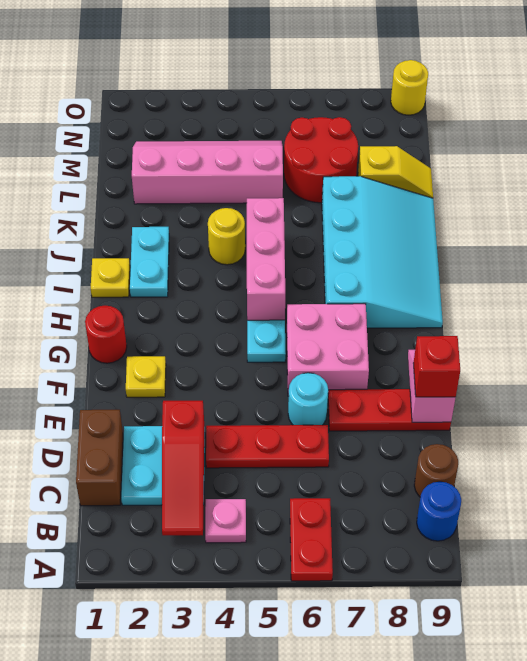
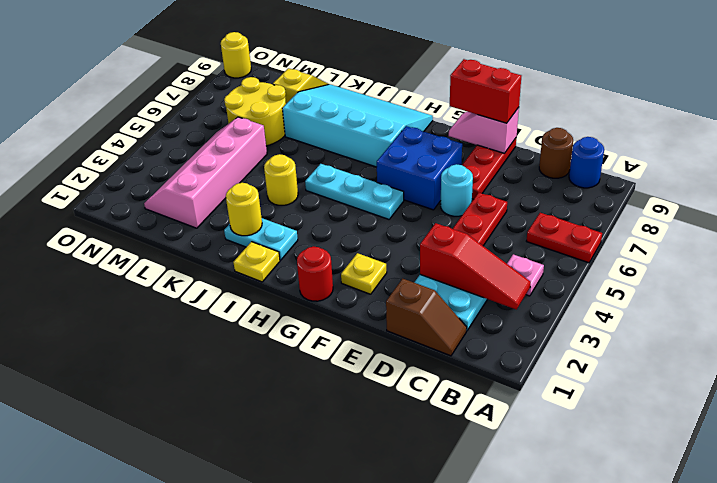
brown brick C1:D1 level 1 -> brown slope C1:D1 level 1 top D
red brick E9 level 3 -> red brick E9:F9 level 3
pink brick F6:G7 level 1 -> blue brick F6:G7 level 1
pink brick H5:J5 level 2 -> none
none -> yellow round brick J2 level 2
red round brick L6:M7 level 1 -> yellow round brick L6:M7 level 1

